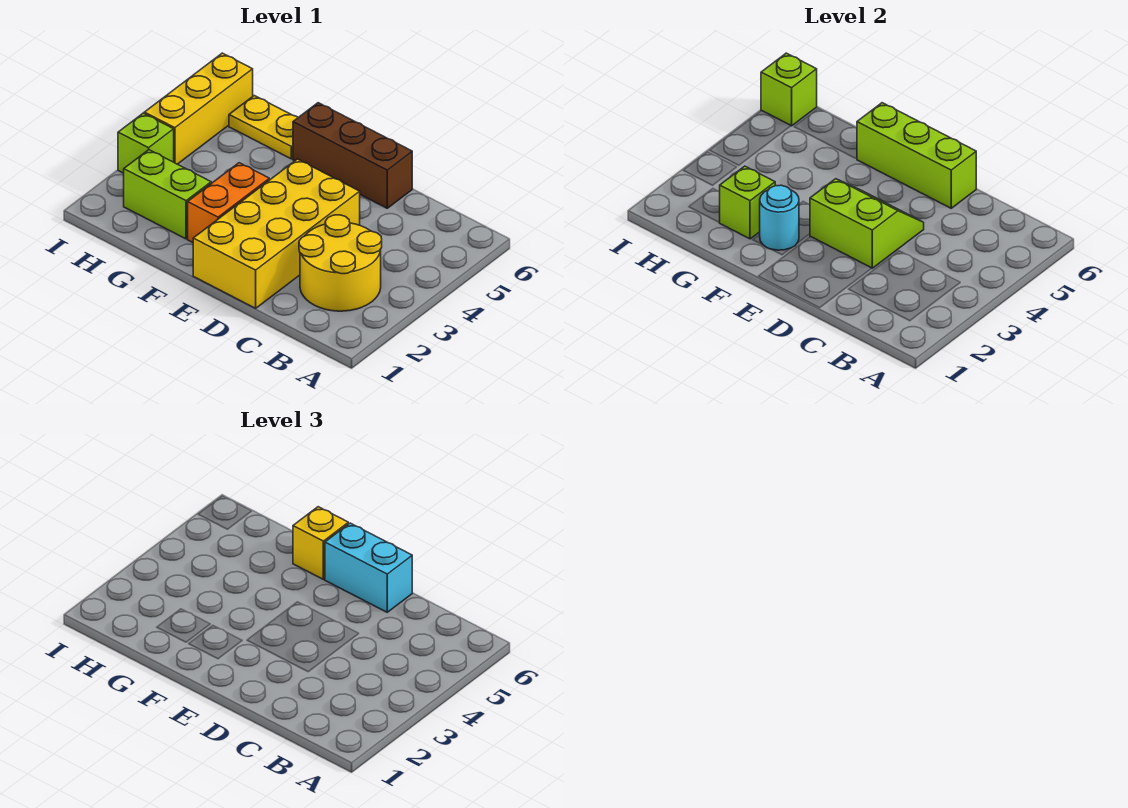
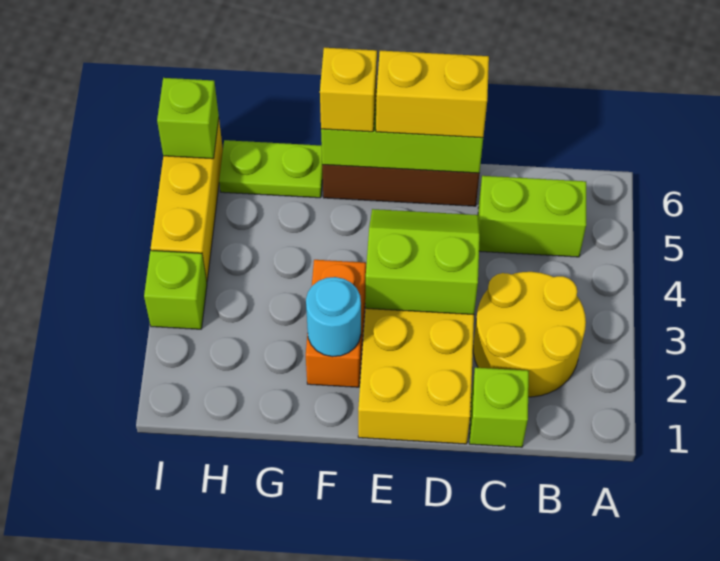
cyan brick D6:E6 level 3 -> yellow brick D6:E6 level 3
lime brick G2:H2 level 1 -> lime brick B5:C5 level 1
lime brick G2 level 2 -> lime brick C1 level 1
yellow plate G6:H6 level 1 -> lime plate G6:H6 level 1

